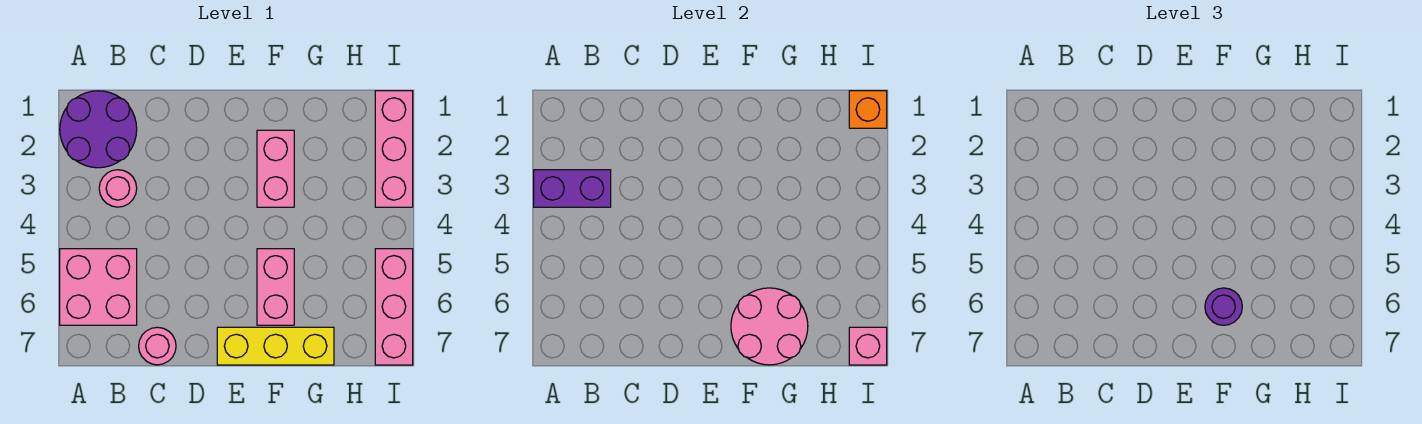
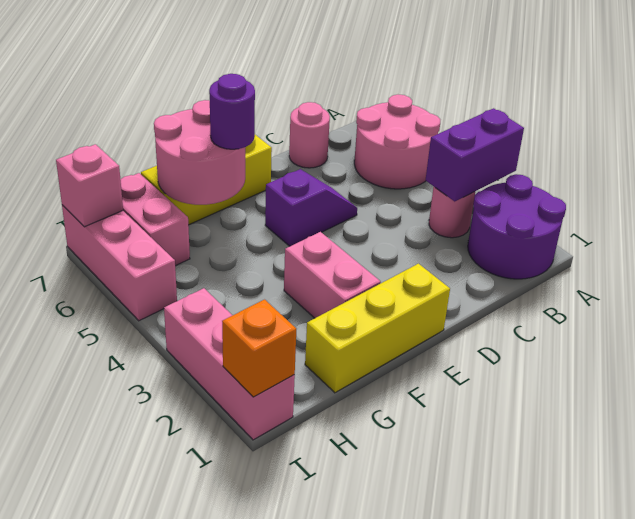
pink brick A5:B6 level 1 -> pink round brick A5:B6 level 1
none -> purple slope D5:E5 level 1 top E
none -> yellow brick E1:G1 level 1
pink brick F5:F6 level 1 -> pink brick H6:H7 level 1

